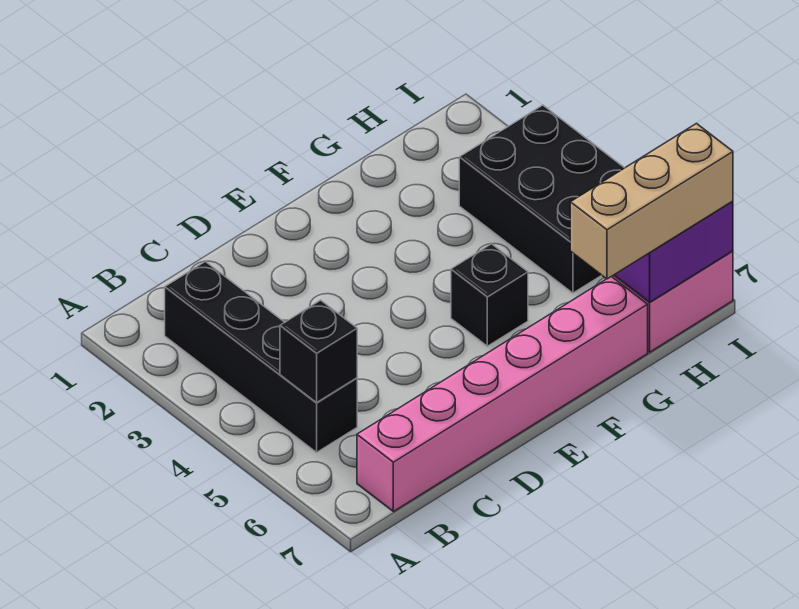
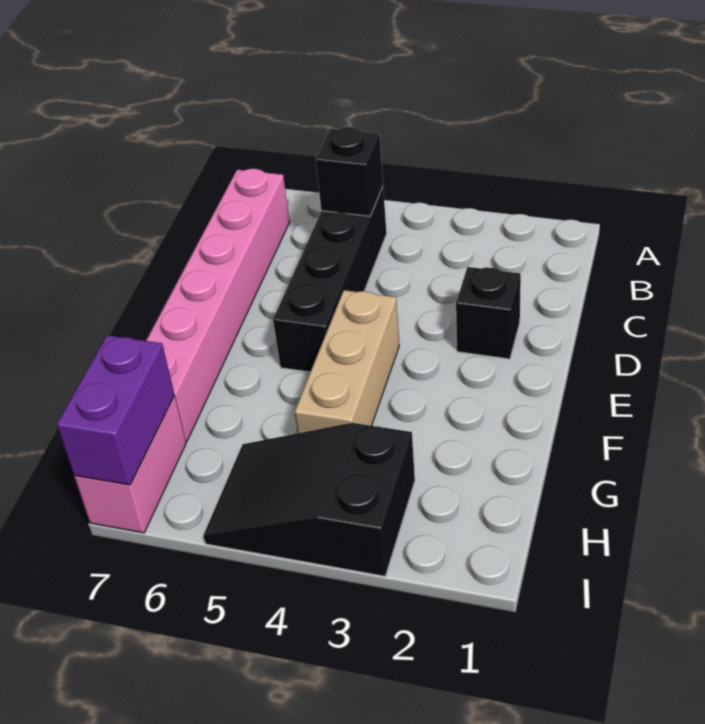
black brick B2:B5 level 1 -> black brick B5:E5 level 1
black brick F5 level 1 -> black brick D2 level 1
tan brick G7:I7 level 3 -> tan brick E4:G4 level 1
black brick H3:I5 level 1 -> black slope H3:I5 level 1 top 3

